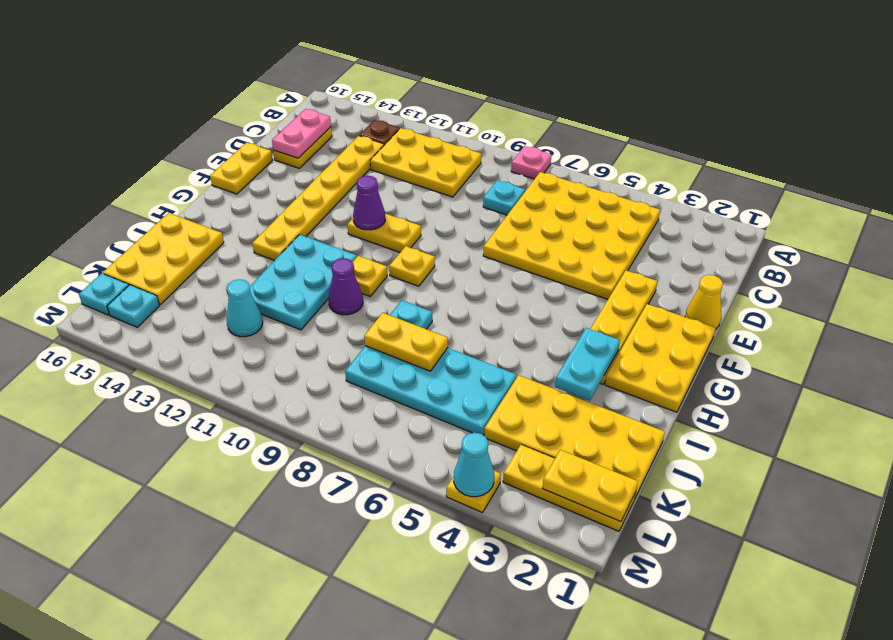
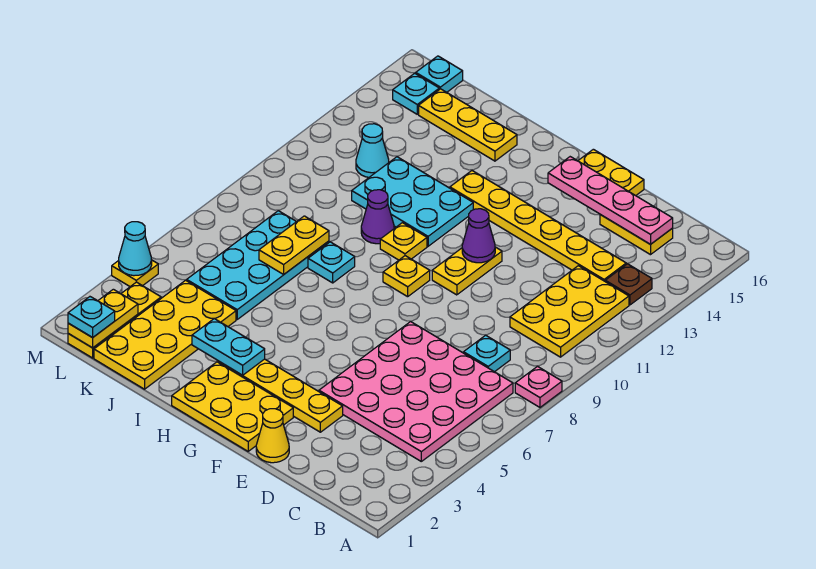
yellow plate B4:E7 level 1 -> pink plate B4:E7 level 1
pink plate C15:D15 level 2 -> pink plate C15:F15 level 2
yellow plate I15:K16 level 1 -> yellow plate I15:K15 level 1
none -> cyan plate L1 level 3

